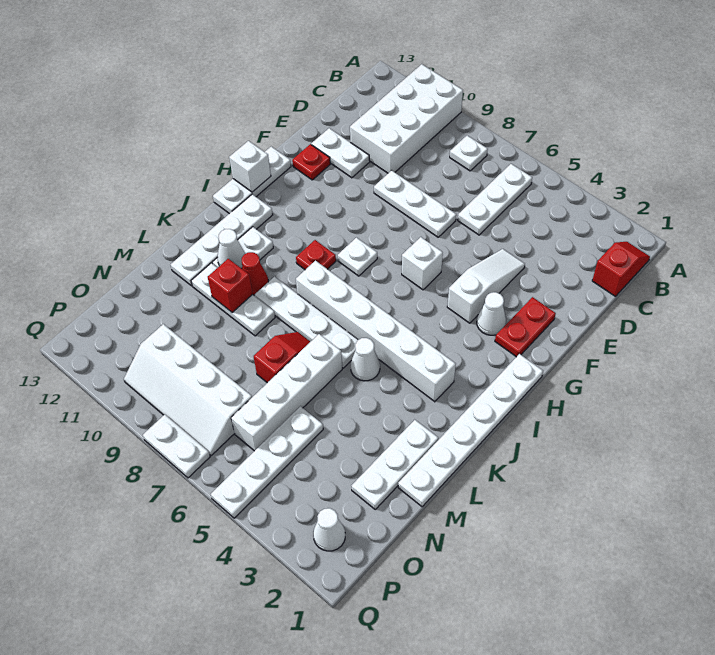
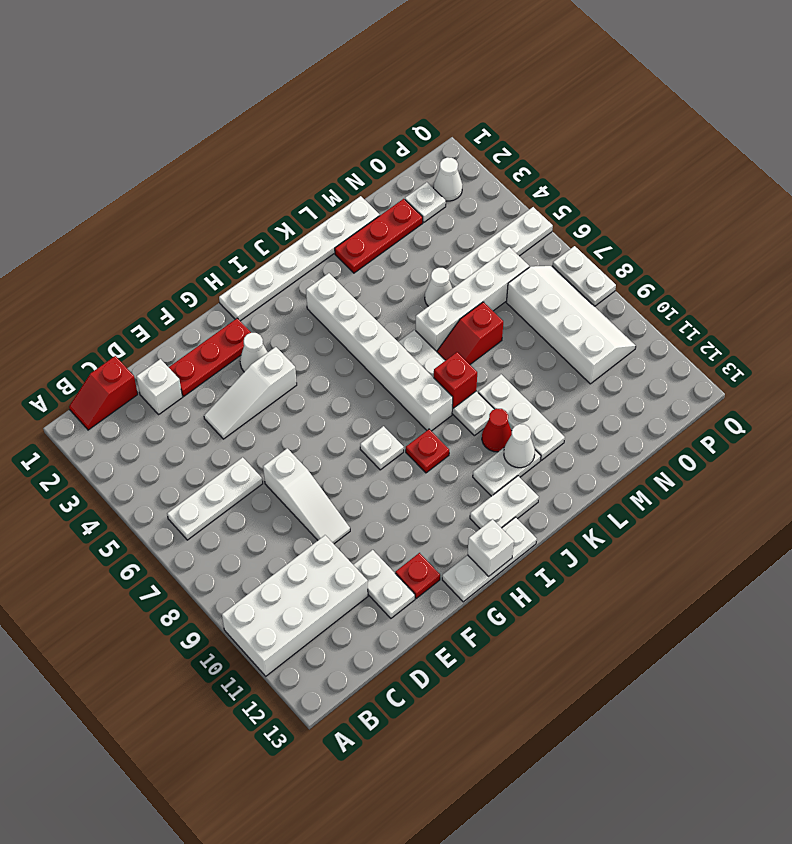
white plate B8 level 1 -> white plate O2 level 1
white plate E7:E9 level 1 -> white slope E7:E9 level 1 top 7
red plate F2:G2 level 1 -> red plate E2:G2 level 1
white brick G6 level 1 -> white brick D2 level 1
white plate I12:L12 level 1 -> white plate I12:J12 level 1
white cone K5 level 1 -> white cone M5 level 1
white plate L2:N2 level 1 -> red plate L2:N2 level 1
red brick L10 level 2 -> red brick K8 level 2

